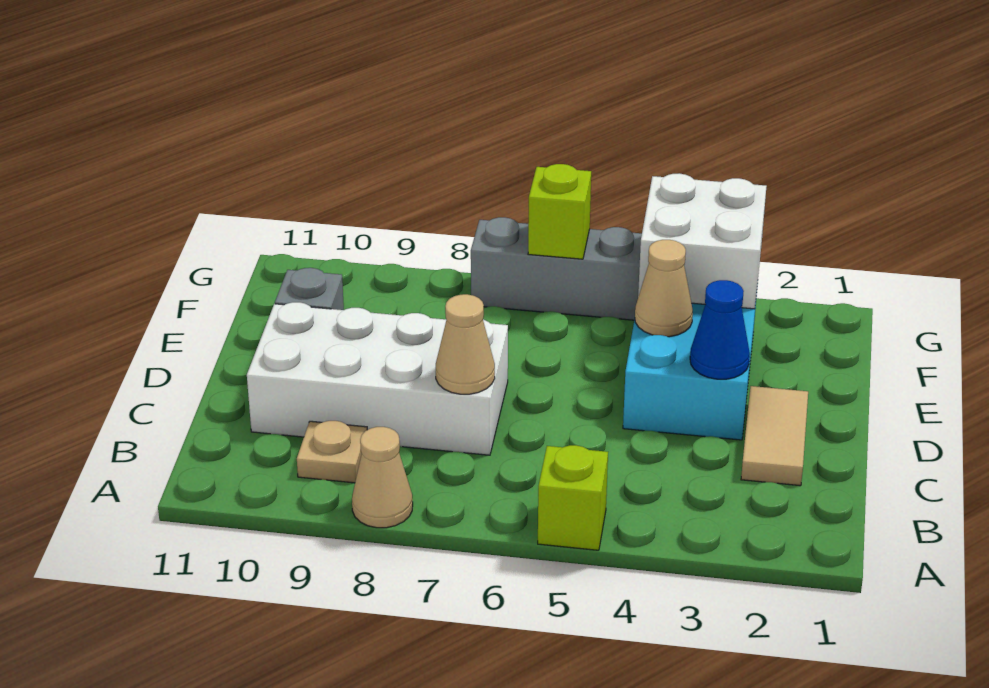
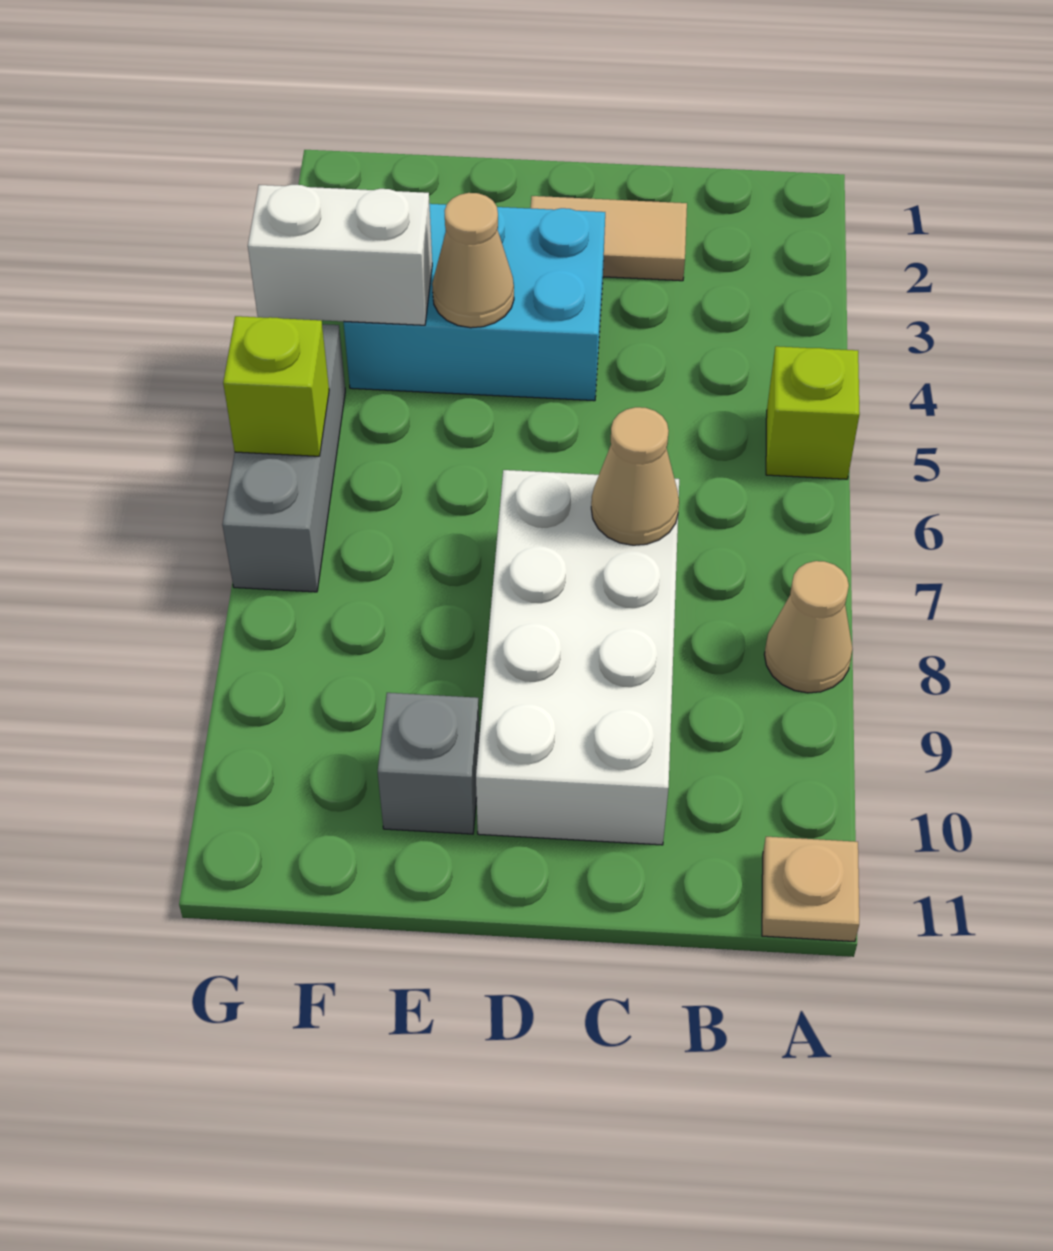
tan plate B9 level 1 -> tan plate A11 level 1
blue cone D3 level 2 -> none
white brick F3:G4 level 2 -> white brick F4:G4 level 2

